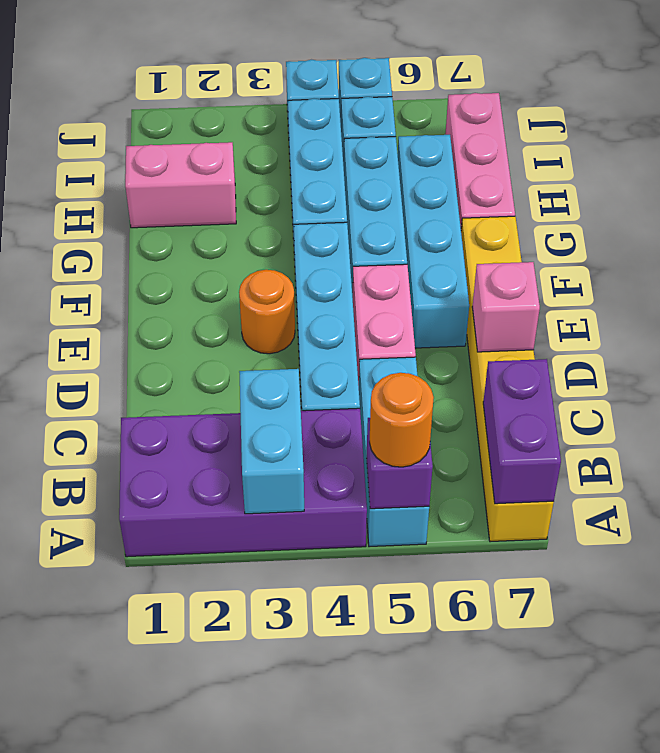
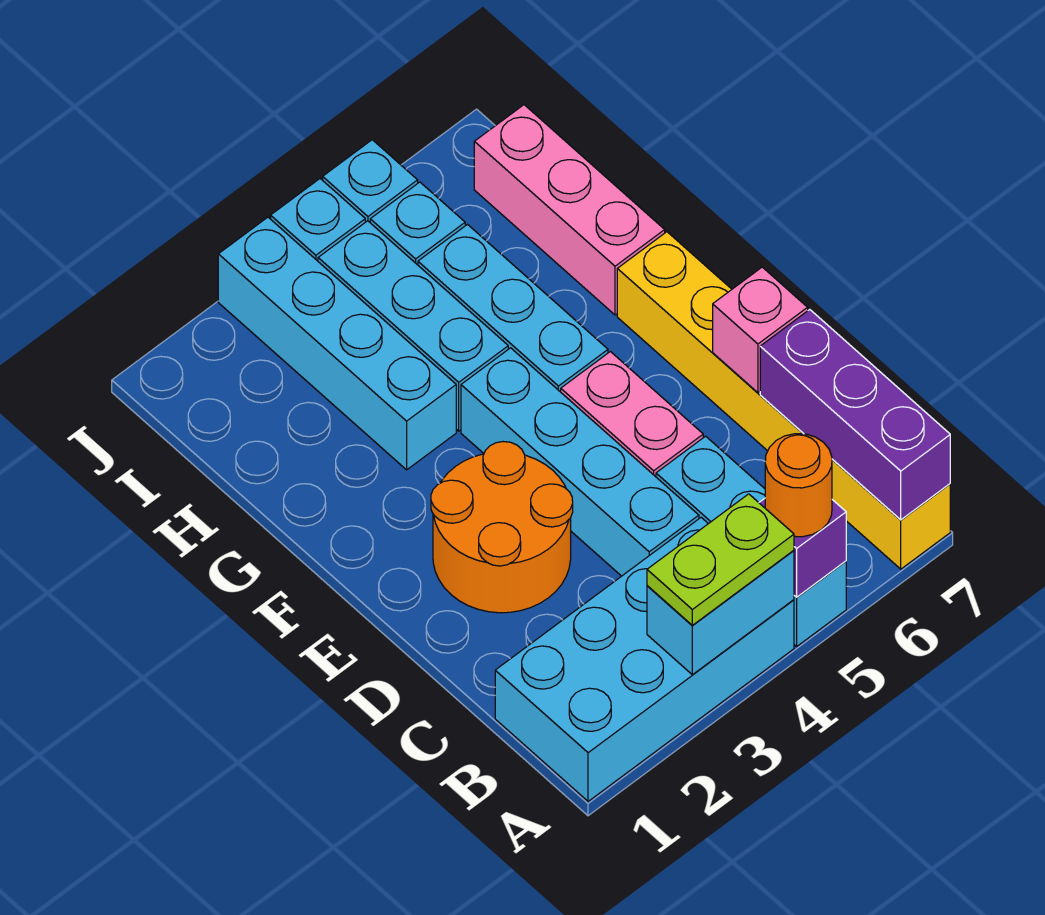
purple brick A1:B4 level 1 -> cyan brick A1:B4 level 1
cyan brick A3:B3 level 2 -> cyan brick A3:A4 level 2
none -> lime plate A3:A4 level 3
purple brick A7:B7 level 2 -> purple brick A7:C7 level 2
orange round brick E3 level 1 -> orange round brick D2:E3 level 1
cyan brick E6:H6 level 1 -> cyan brick G3:J3 level 1
pink brick H1:H2 level 1 -> none

